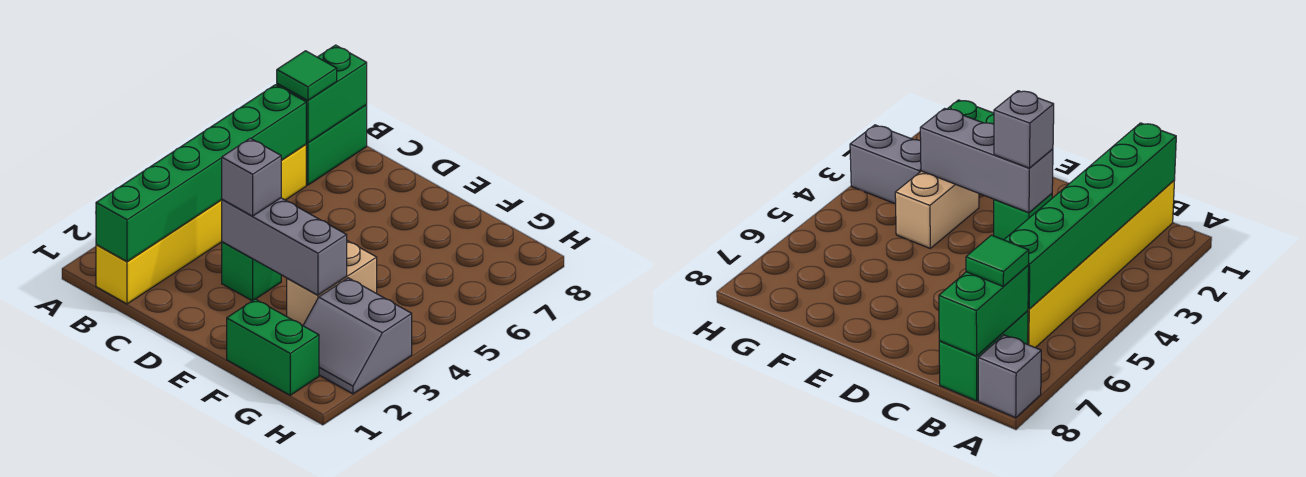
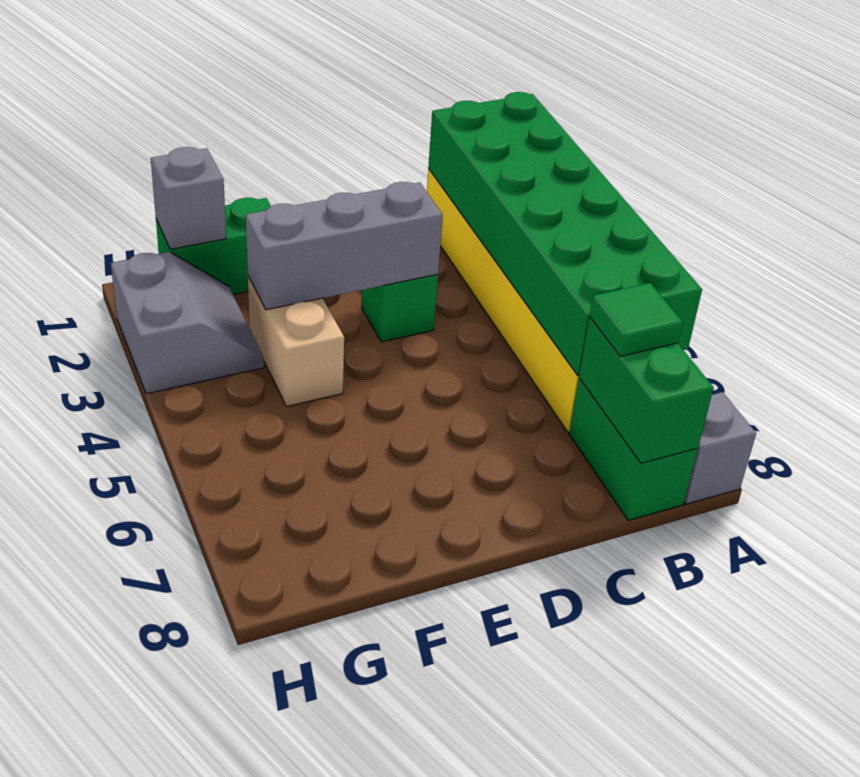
green brick B1:B6 level 2 -> green brick A1:B6 level 2
grey brick D3 level 3 -> grey brick G1 level 2
grey slope G2:H3 level 1 top 3 -> grey slope G2:H3 level 1 top H

